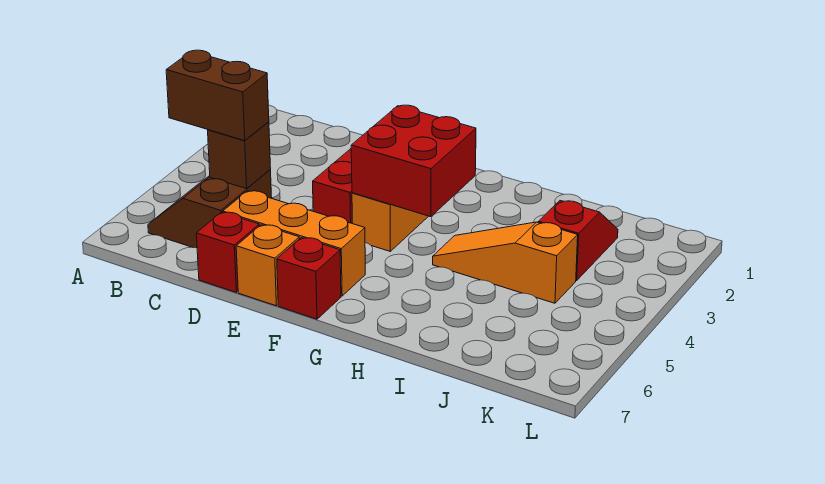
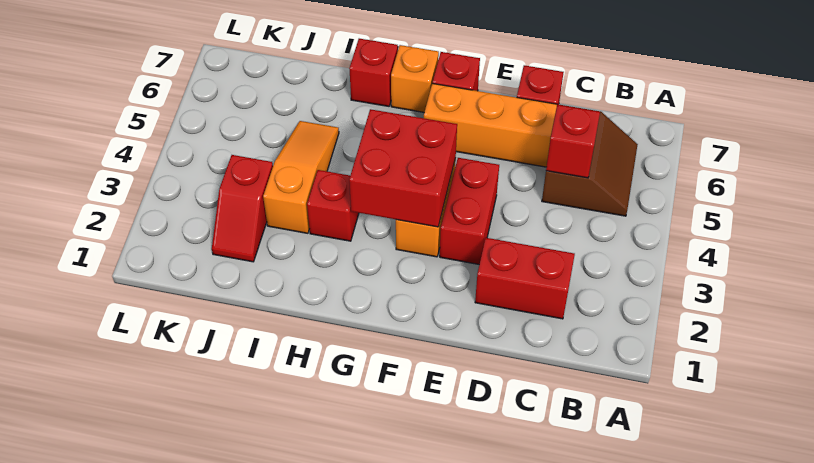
brown brick B5:C5 level 3 -> none
none -> red brick C2:D2 level 1
brown brick C5 level 2 -> red brick C5 level 2
orange brick E7 level 1 -> orange brick G7 level 1
none -> red brick H3 level 1
orange slope H4:J4 level 1 top J -> orange slope I3:I5 level 1 top 3
none -> red brick H7 level 1

